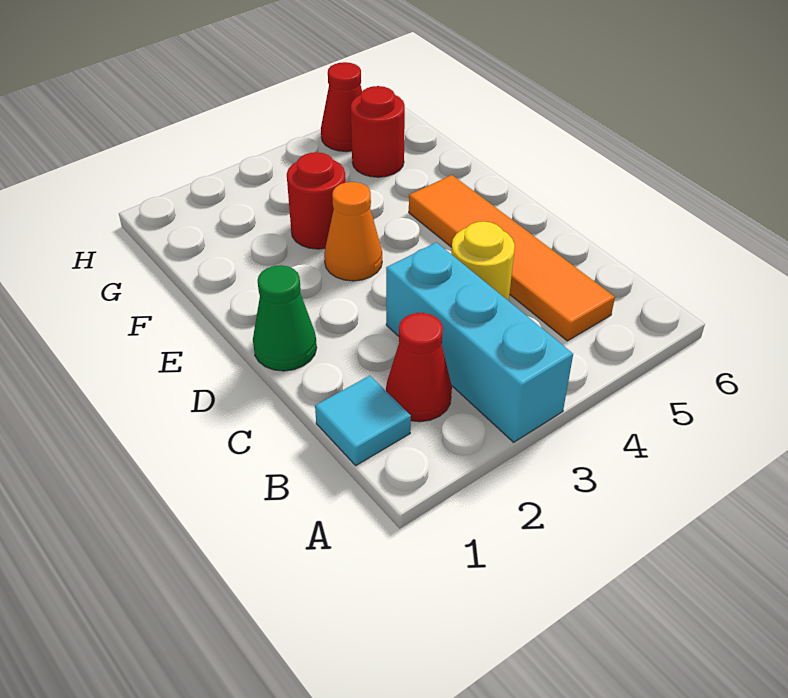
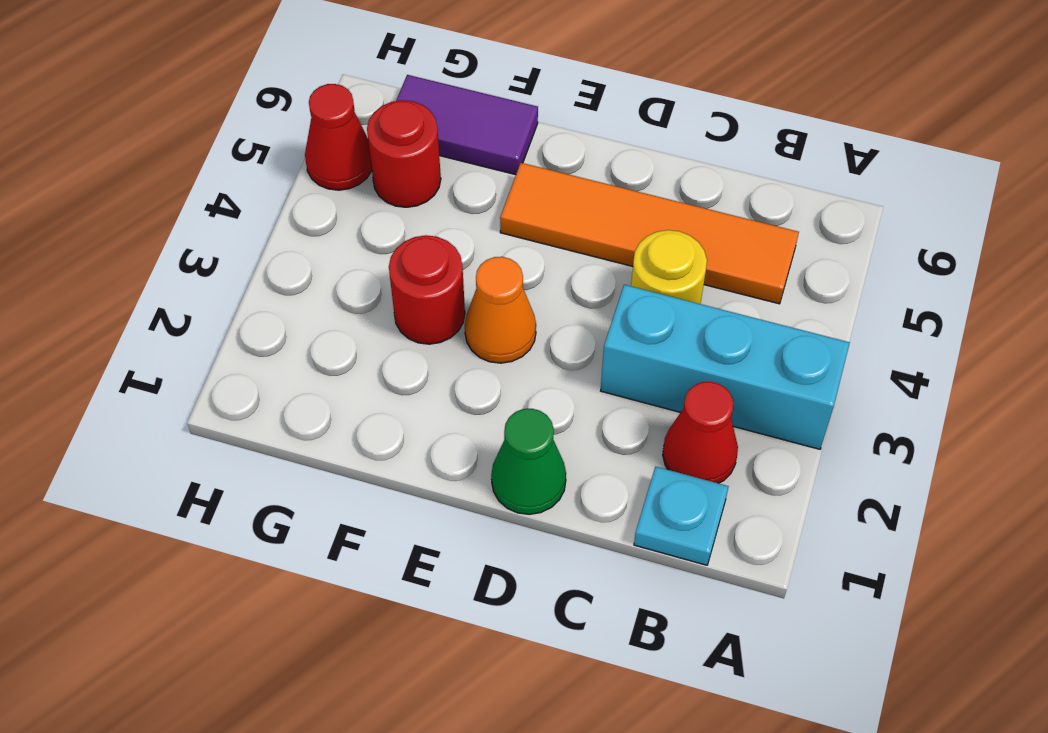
cyan tile B1 level 1 -> cyan plate B1 level 1
none -> purple tile F6:G6 level 1

